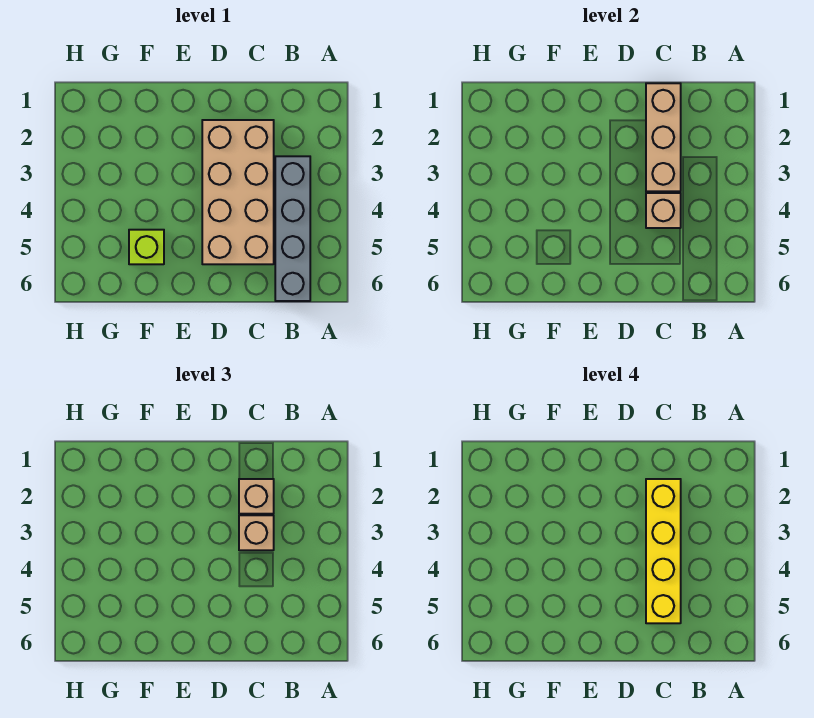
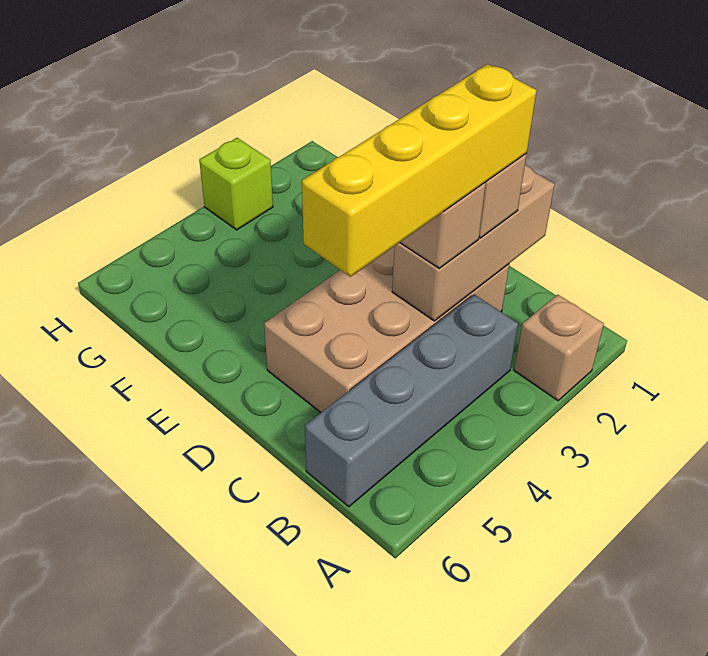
tan brick C4 level 2 -> tan brick A2 level 1
lime brick F5 level 1 -> lime brick H3 level 1

